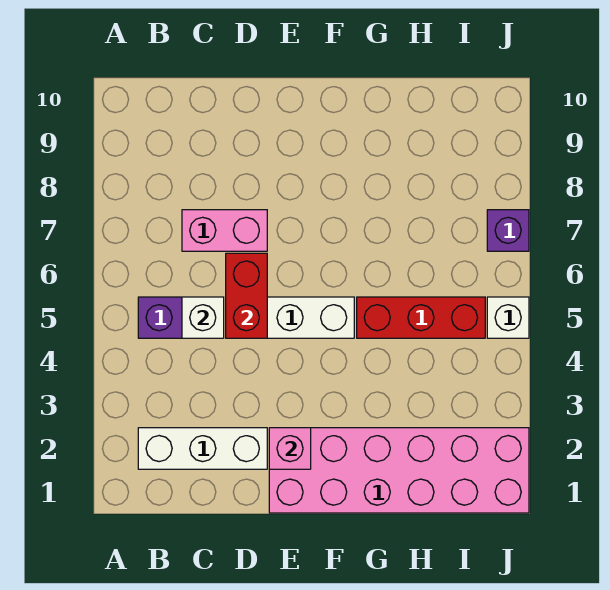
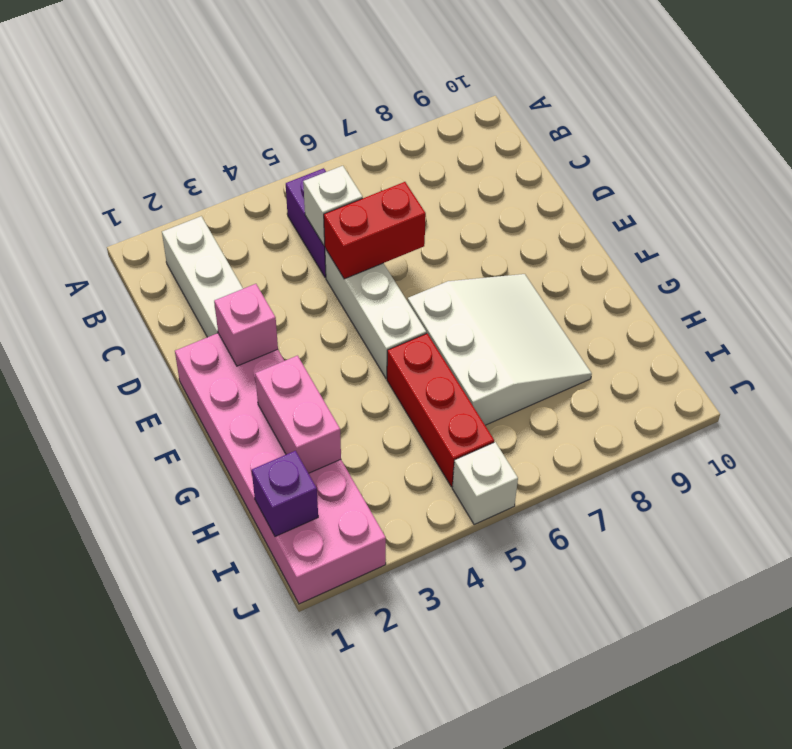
pink brick C7:D7 level 1 -> pink brick G2:H2 level 2
none -> white slope F6:H8 level 1 top 6
purple brick J7 level 1 -> purple brick I1 level 2

